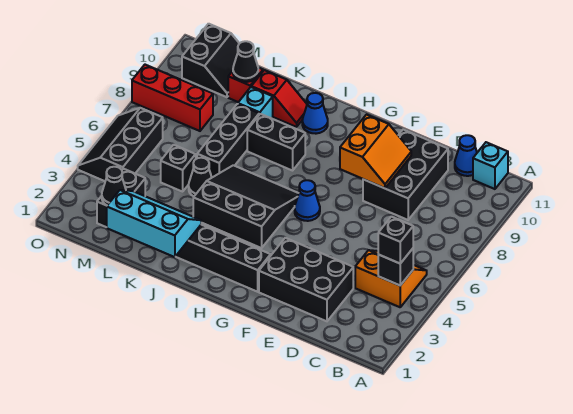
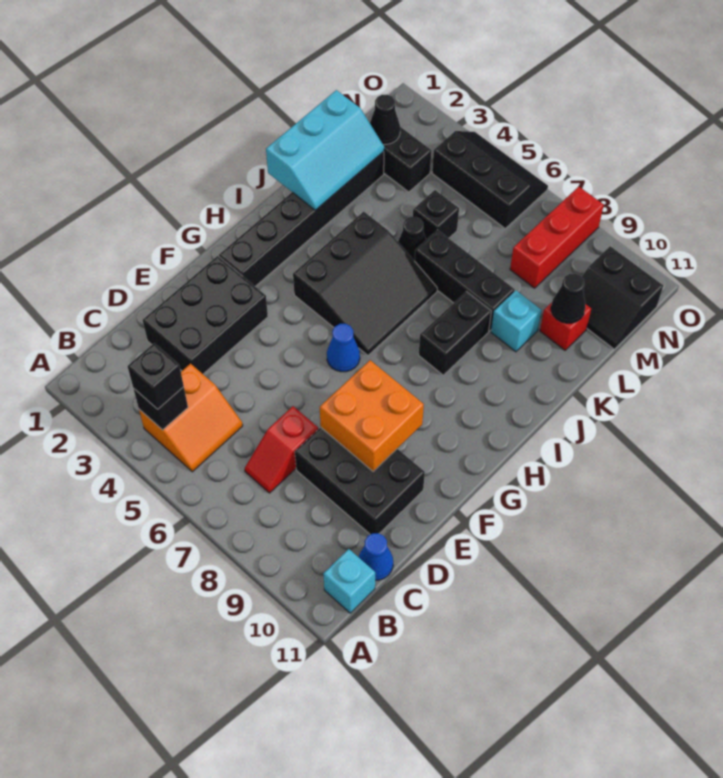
orange slope E8:F9 level 2 top F -> orange brick E8:F9 level 2
blue cone I10 level 1 -> none
red slope J10:K10 level 1 top K -> red slope C7:D7 level 1 top D

